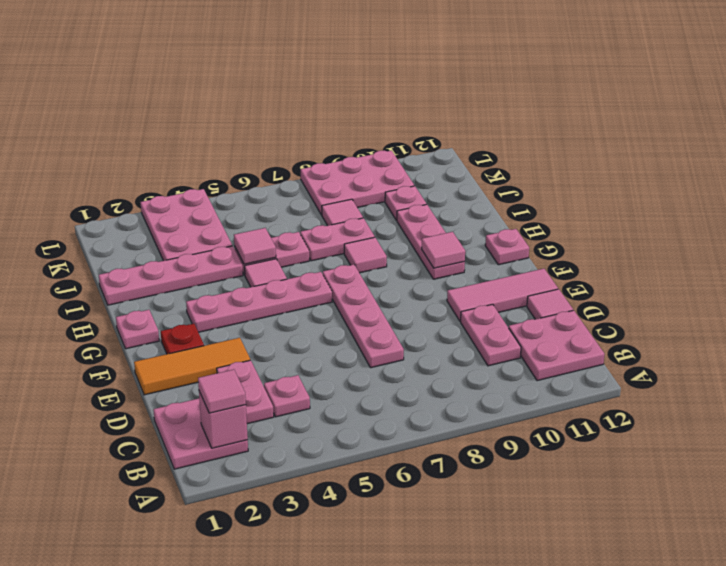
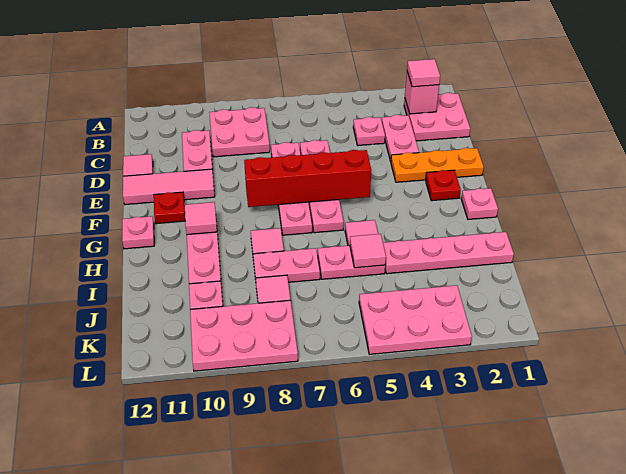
pink plate B11:C12 level 1 -> pink plate B8:C9 level 1
orange tile E1:E3 level 1 -> orange plate E1:E3 level 1
none -> red brick F5:F8 level 2
none -> red plate F11 level 1
pink plate G3:G6 level 1 -> pink plate D6:G6 level 1
pink plate J3:L4 level 1 -> pink plate K3:L5 level 1

